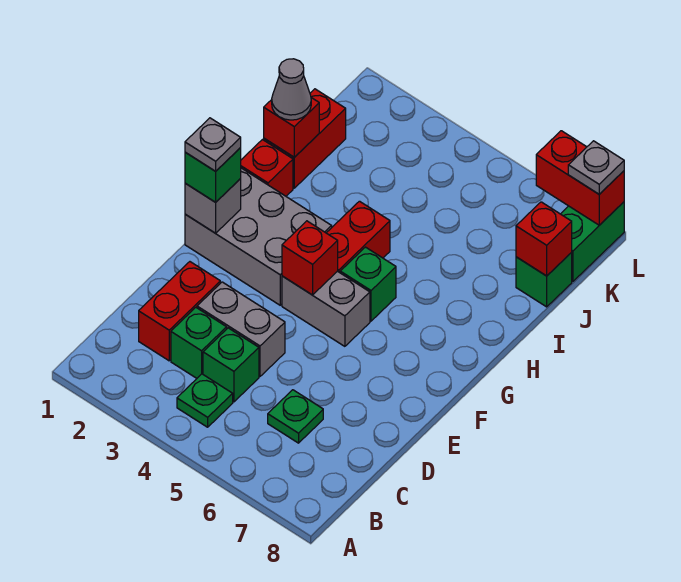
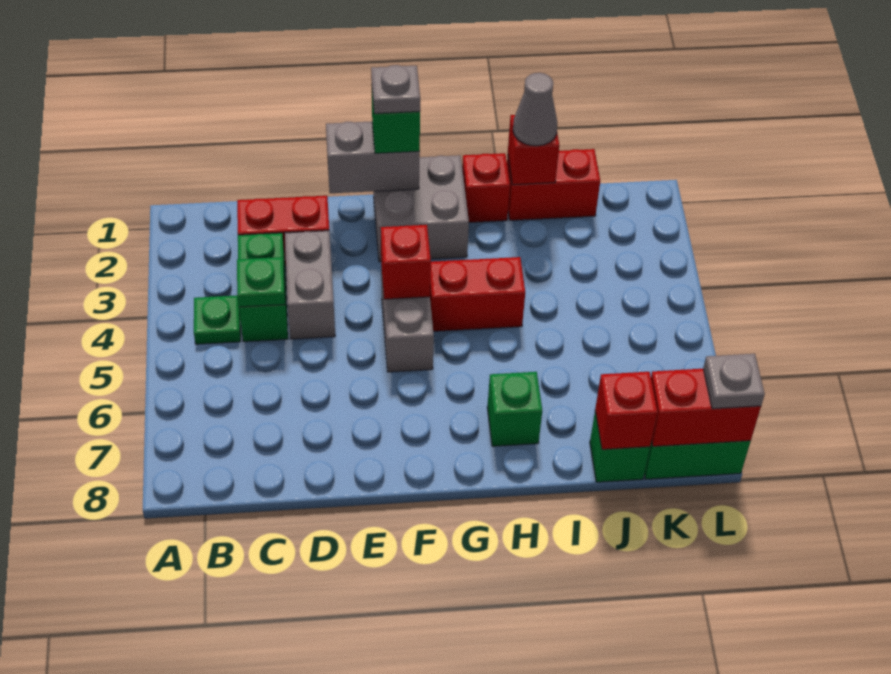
green plate C6 level 1 -> green plate C4 level 2
grey brick F1:G3 level 1 -> grey brick F1:G2 level 1
grey brick F1 level 2 -> grey brick E1:F1 level 2
green brick G5 level 1 -> green brick H7 level 1
red brick L7:L8 level 2 -> red brick K8:L8 level 2

